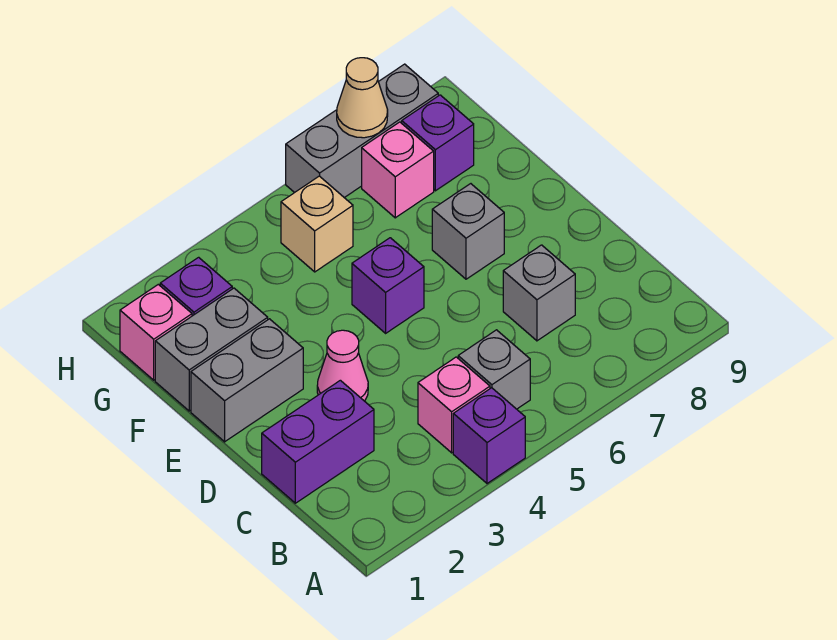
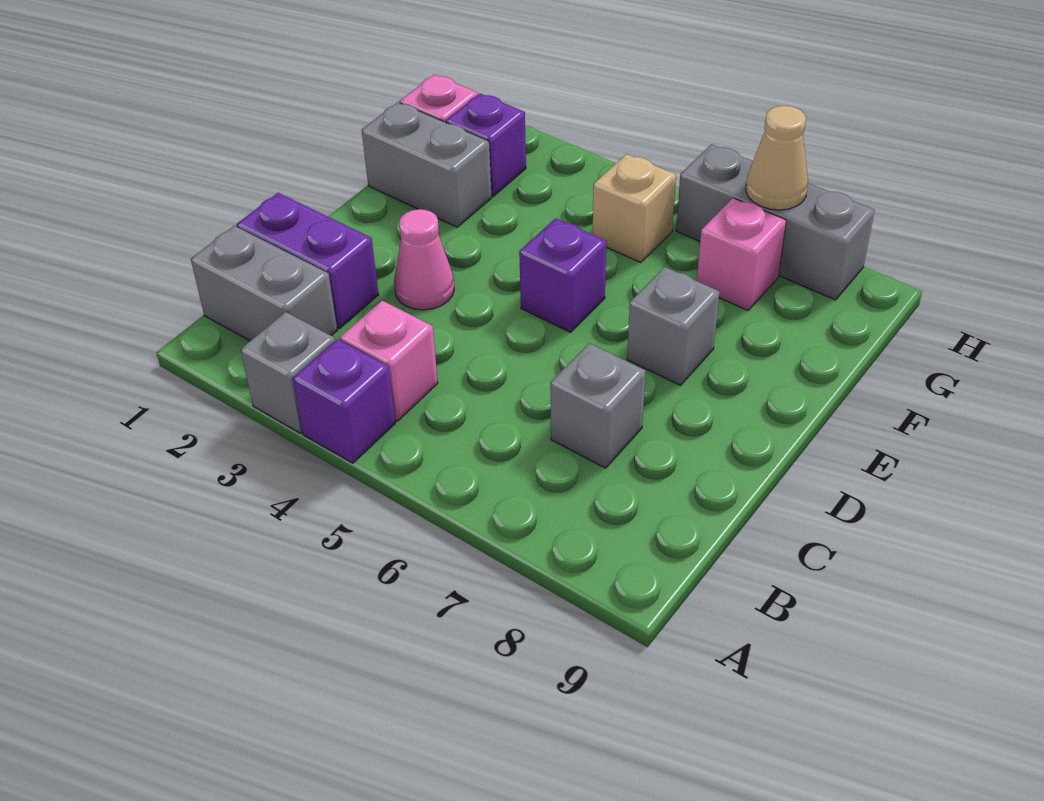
grey brick B5 level 1 -> grey brick A3 level 1
grey brick E1:E2 level 1 -> grey brick B1:B2 level 1
purple brick G8 level 1 -> none

